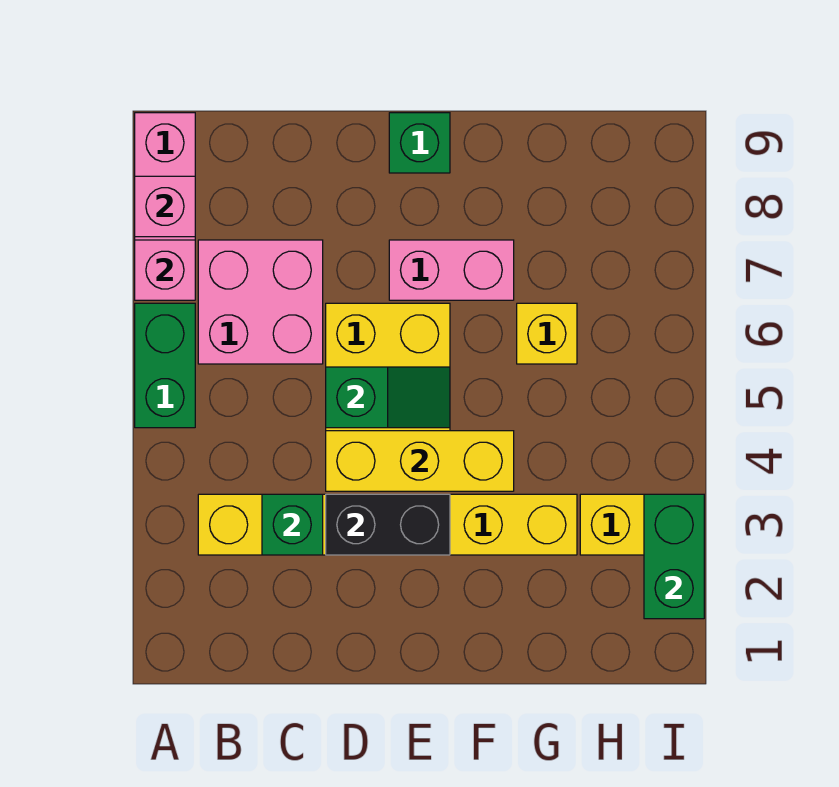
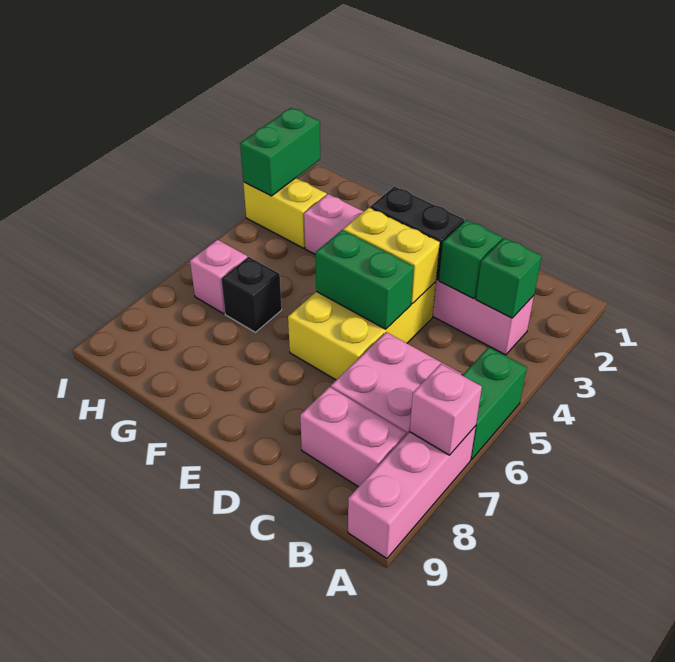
pink brick A8 level 2 -> pink brick H6 level 1
yellow brick B3:G3 level 1 -> pink brick B3:G3 level 1
yellow brick D4:F4 level 2 -> yellow brick D4:E4 level 2
green slope D5:E5 level 2 top D -> green brick D5:E5 level 2
pink brick E7:F7 level 1 -> pink brick B8:C8 level 1
green brick E9 level 1 -> green brick B3 level 2
yellow brick G6 level 1 -> black brick G6 level 1

